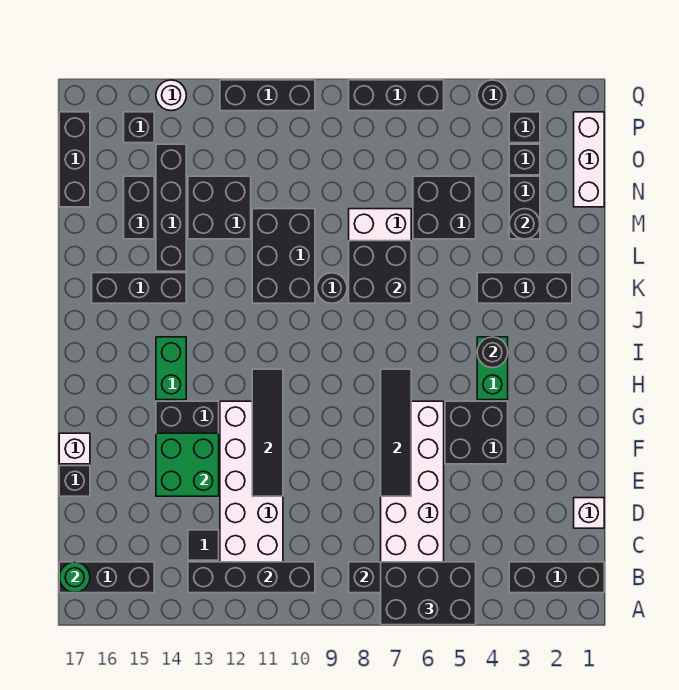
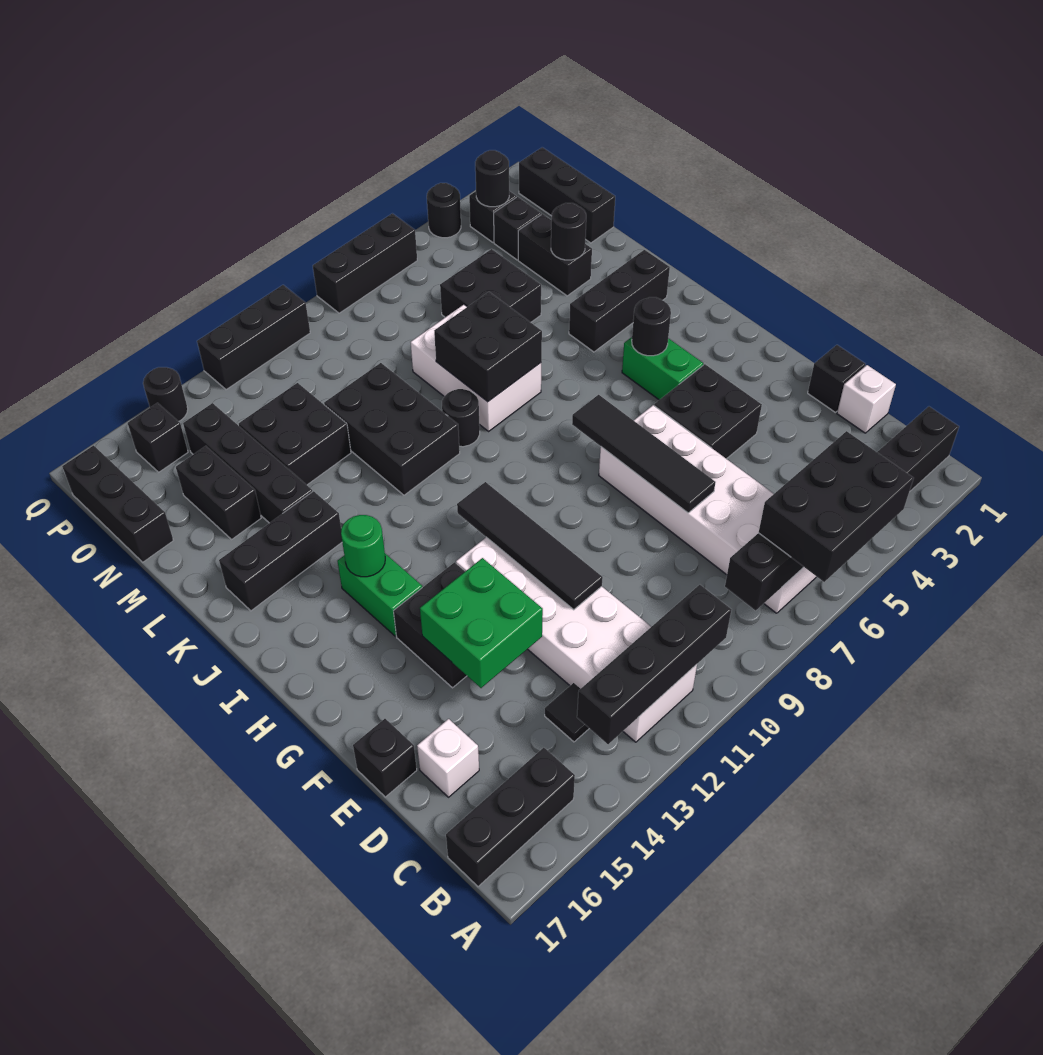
green round brick B17 level 2 -> green round brick I14 level 2
none -> black brick E1 level 1
white brick F17 level 1 -> white brick D16 level 1
white brick N1:P1 level 1 -> black brick N1:P1 level 1
none -> black round brick P3 level 2
white round brick Q14 level 1 -> black round brick Q14 level 1

